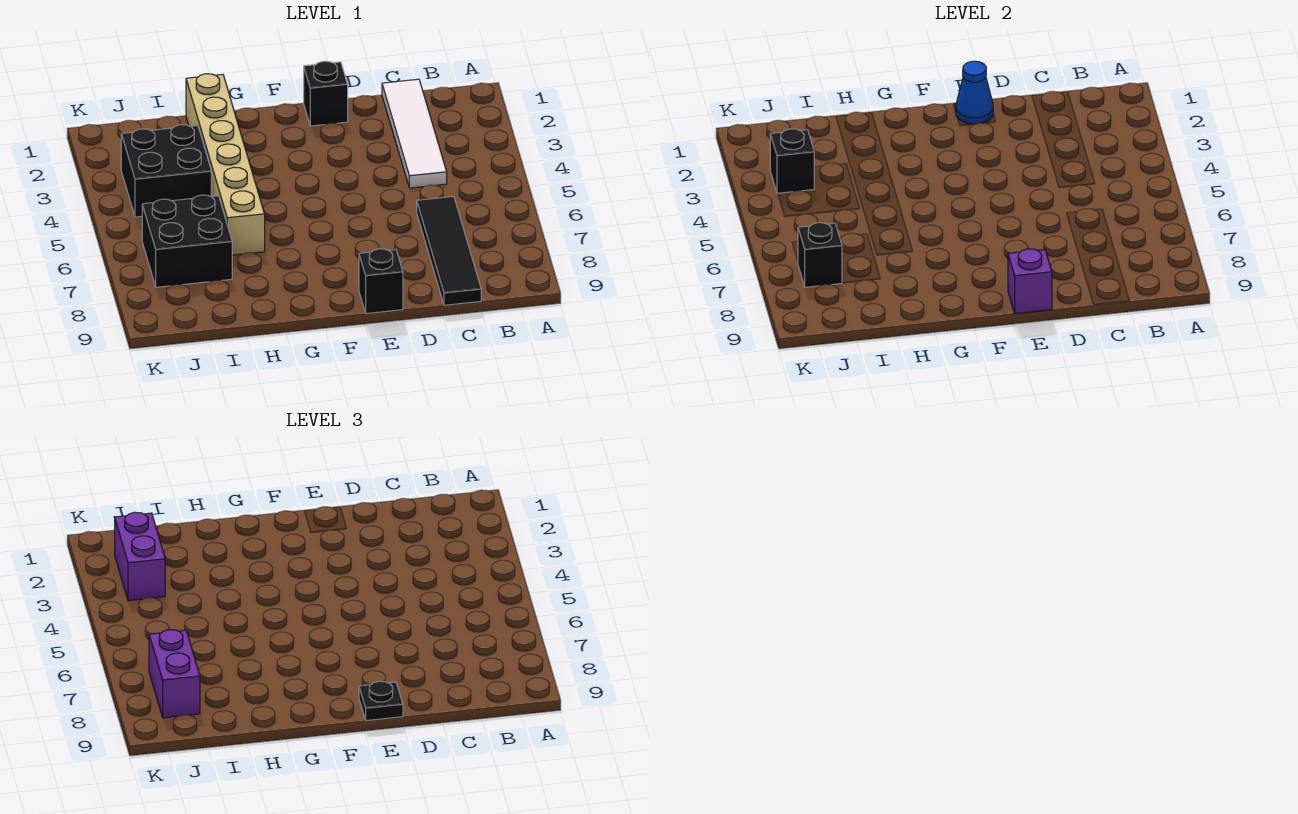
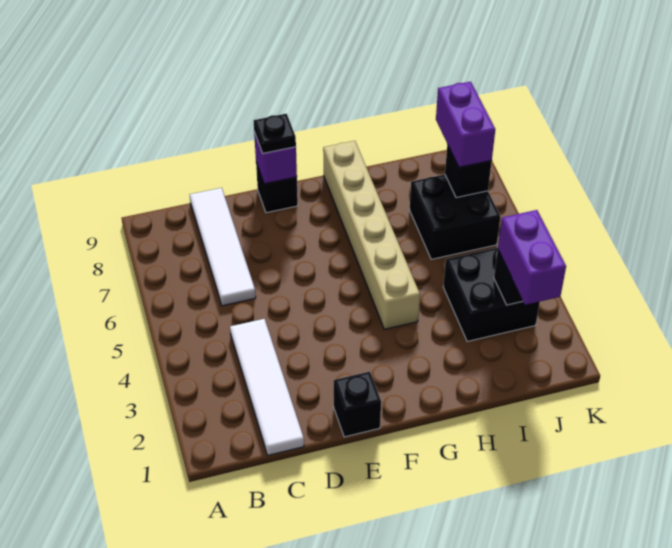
black tile C6:C9 level 1 -> white tile C6:C9 level 1
blue cone E1 level 2 -> none
tan brick H1:H6 level 1 -> tan brick G4:G9 level 1

